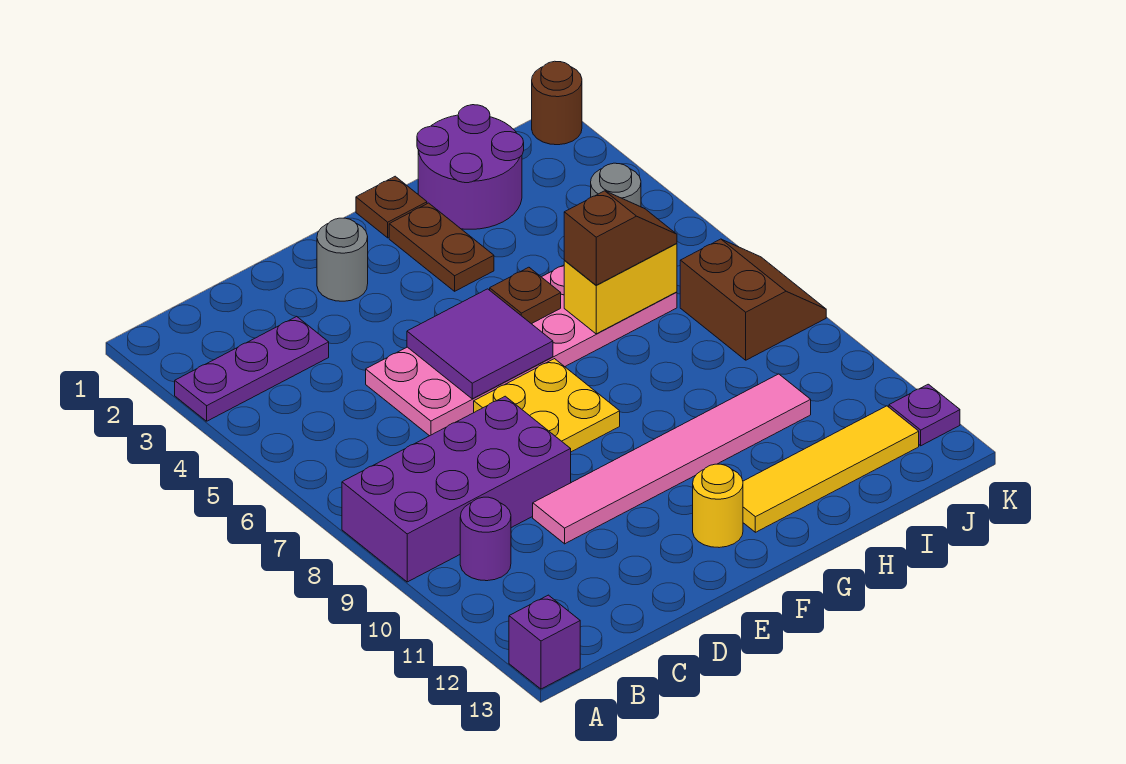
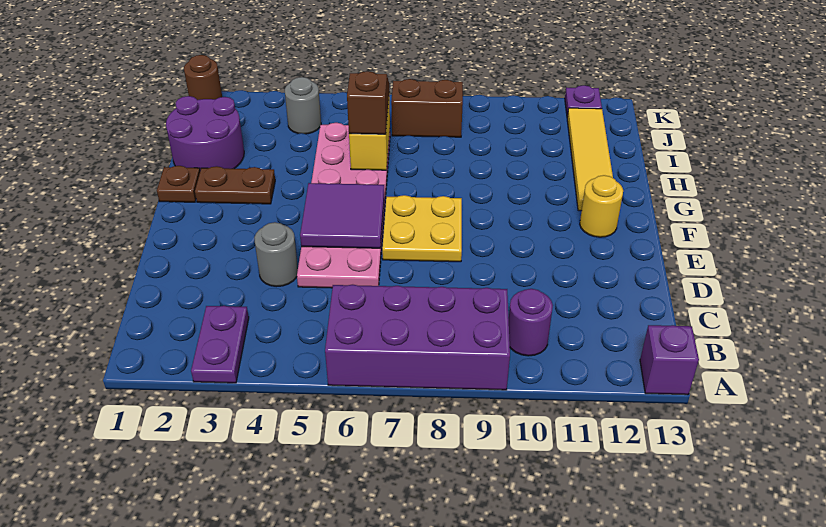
purple plate A3:C3 level 1 -> purple plate A3:B3 level 1
purple brick A8:D9 level 1 -> purple brick A6:B9 level 1
pink tile D10:I10 level 1 -> none
grey round brick E2 level 1 -> grey round brick D4 level 1
brown plate G5 level 2 -> none

